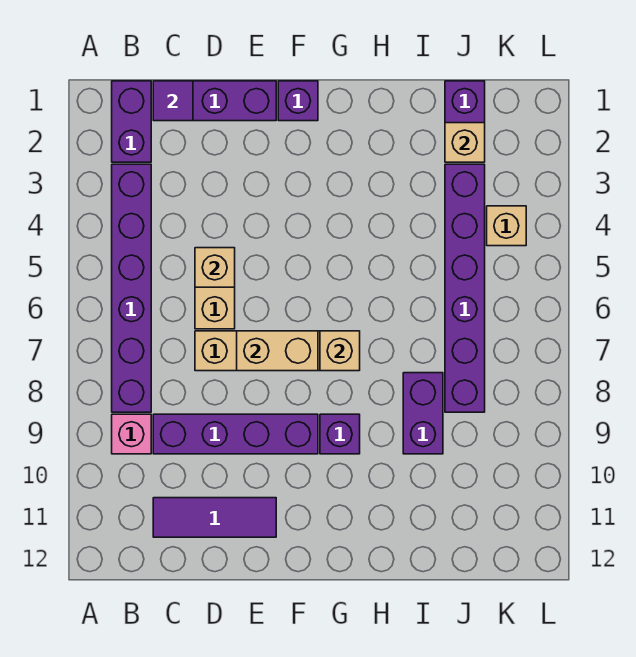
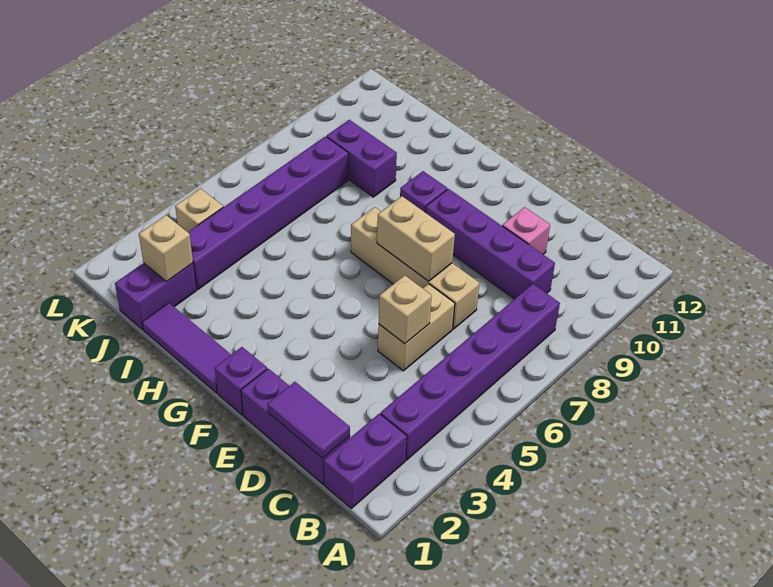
pink brick B9 level 1 -> pink brick D10 level 1
purple tile C1 level 2 -> purple tile C1:D1 level 2
purple tile C11:E11 level 1 -> purple tile G1:I1 level 1
tan brick G7 level 2 -> none
purple brick I8:I9 level 1 -> purple brick I9:J9 level 1

